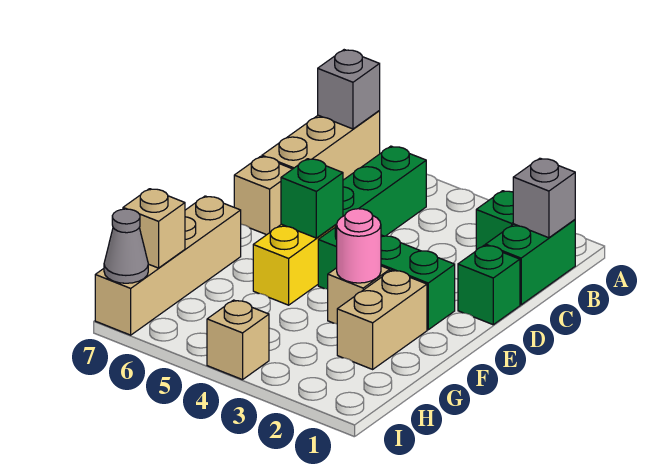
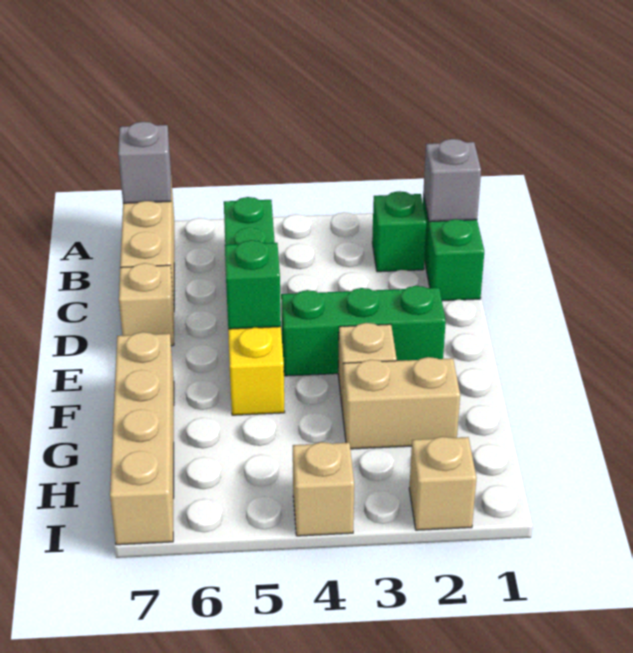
green brick D1 level 1 -> none
tan brick F2:G2 level 1 -> tan brick G2:G3 level 1
pink round brick F3 level 2 -> none
tan brick H7 level 2 -> tan brick I2 level 1
grey cone I7 level 2 -> none

